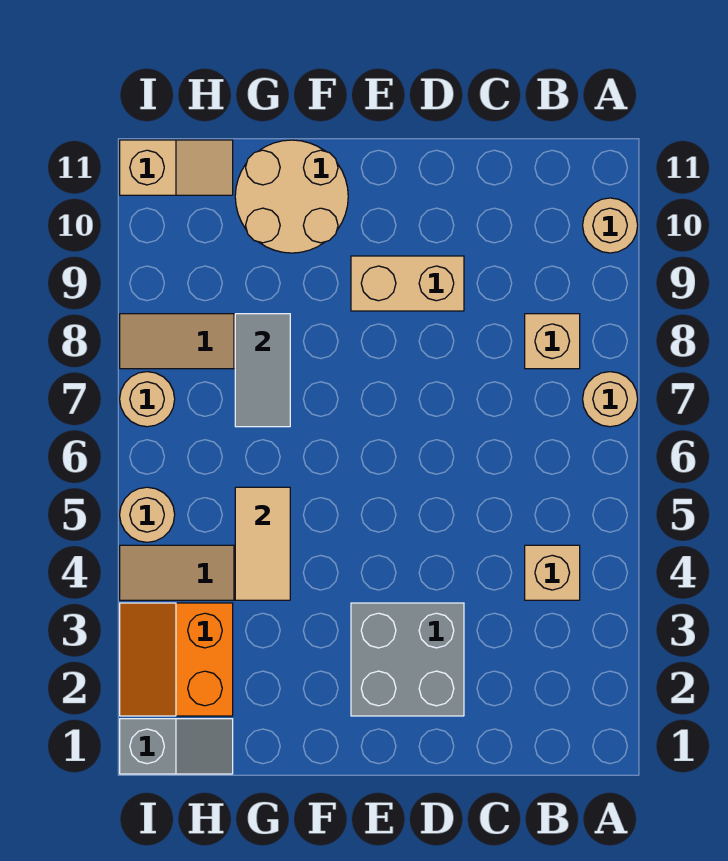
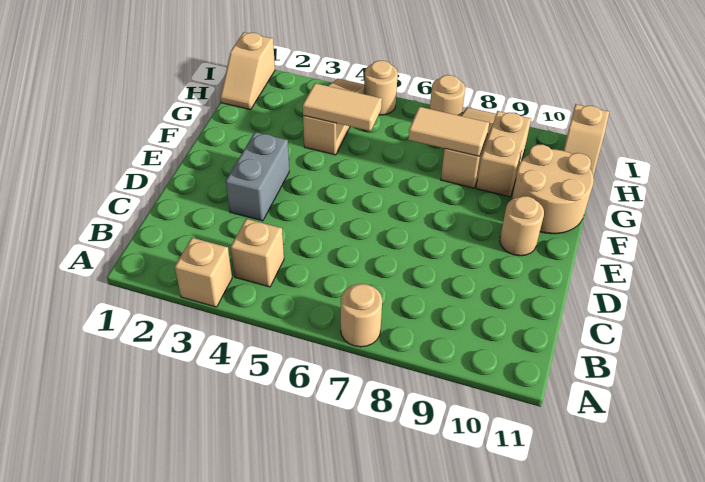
tan round brick A10 level 1 -> tan round brick E10 level 1
tan brick B8 level 1 -> tan brick A3 level 1
grey brick D2:E3 level 1 -> grey brick D3:E3 level 1
tan brick D9:E9 level 1 -> tan brick G9:H9 level 1
grey tile G7:G8 level 2 -> tan tile G7:G8 level 2
grey slope H1:I1 level 1 top I -> tan slope H1:I1 level 1 top I
orange slope H2:I3 level 1 top H -> none

